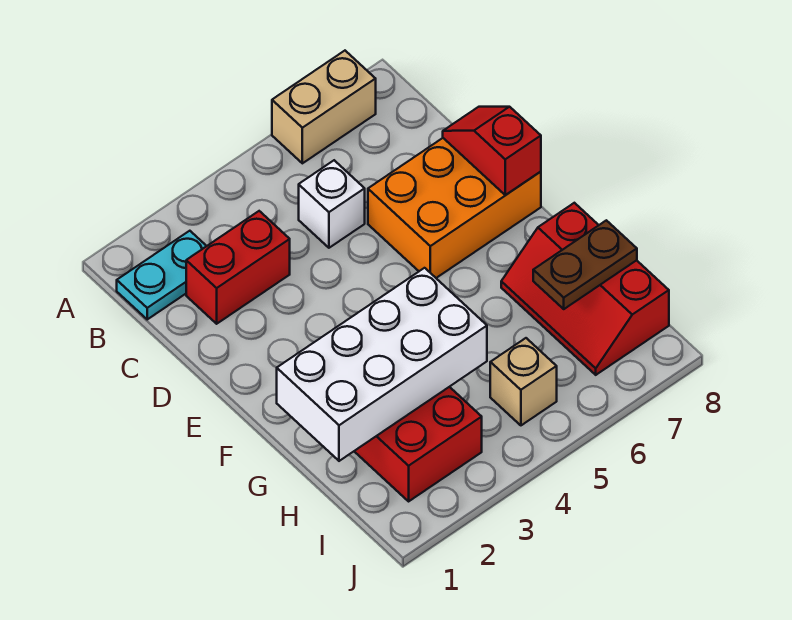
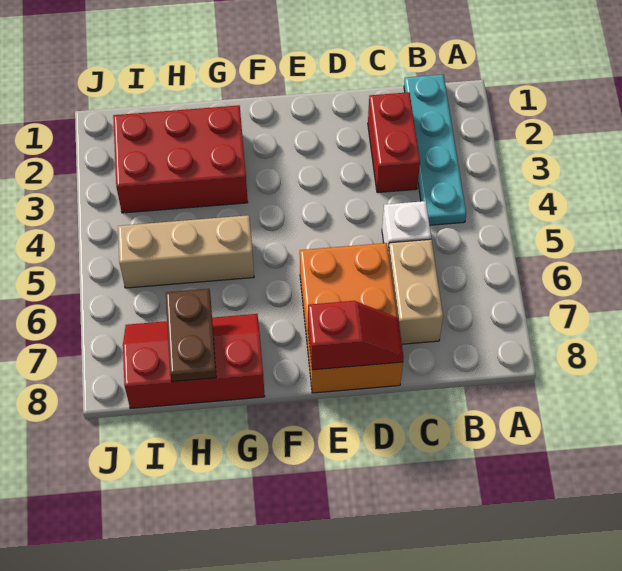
tan brick A6:A7 level 1 -> tan brick C6:C7 level 1
cyan plate B1:B2 level 1 -> cyan plate B1:B4 level 1
white brick G1:H4 level 2 -> none
tan brick I5 level 1 -> tan brick G5:I5 level 1

